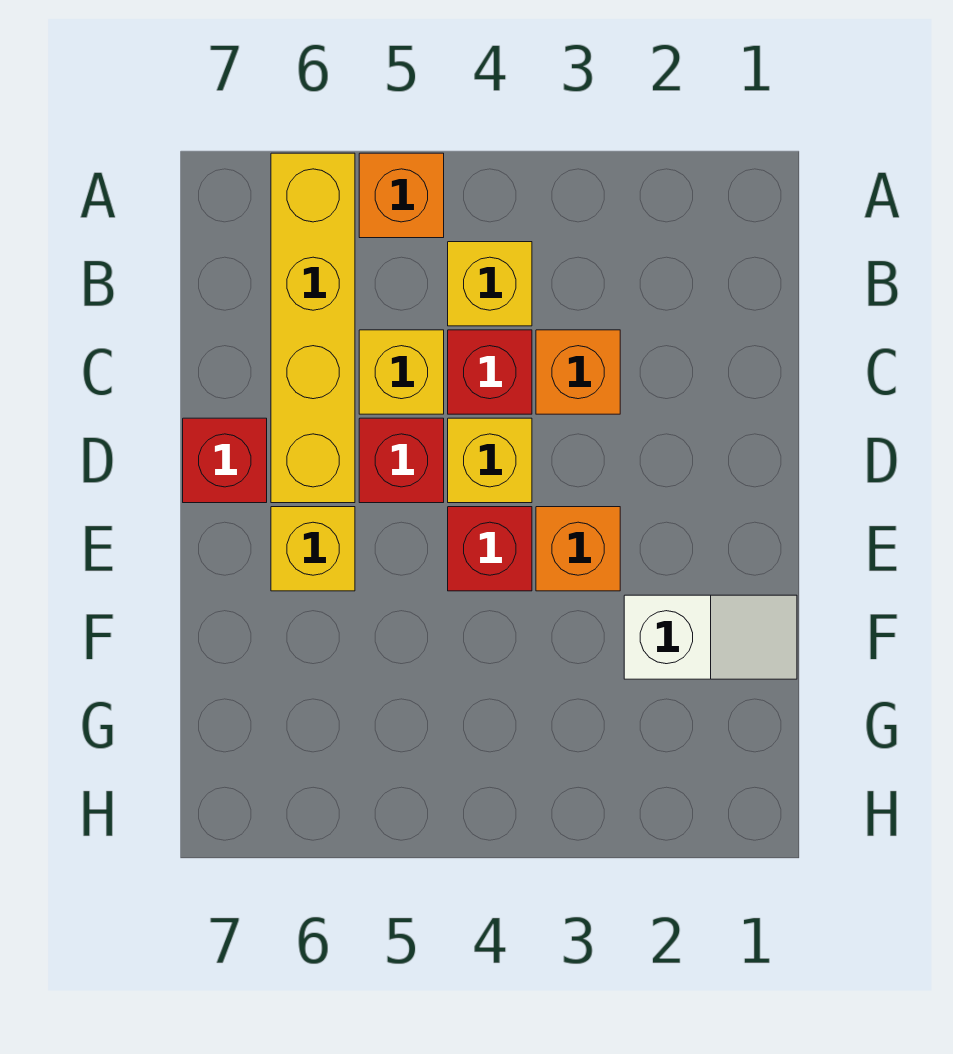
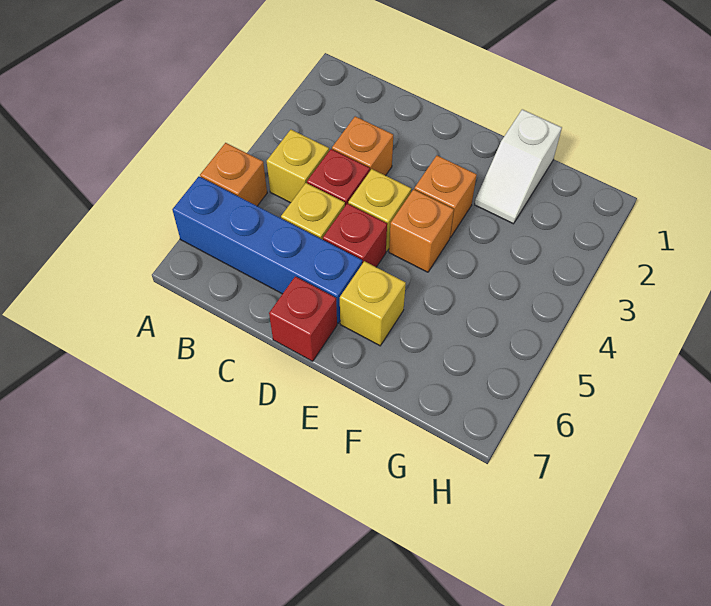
yellow brick A6:D6 level 1 -> blue brick A6:D6 level 1
red brick E4 level 1 -> orange brick E4 level 1
white slope F1:F2 level 1 top 2 -> white slope F1:F2 level 1 top 1

